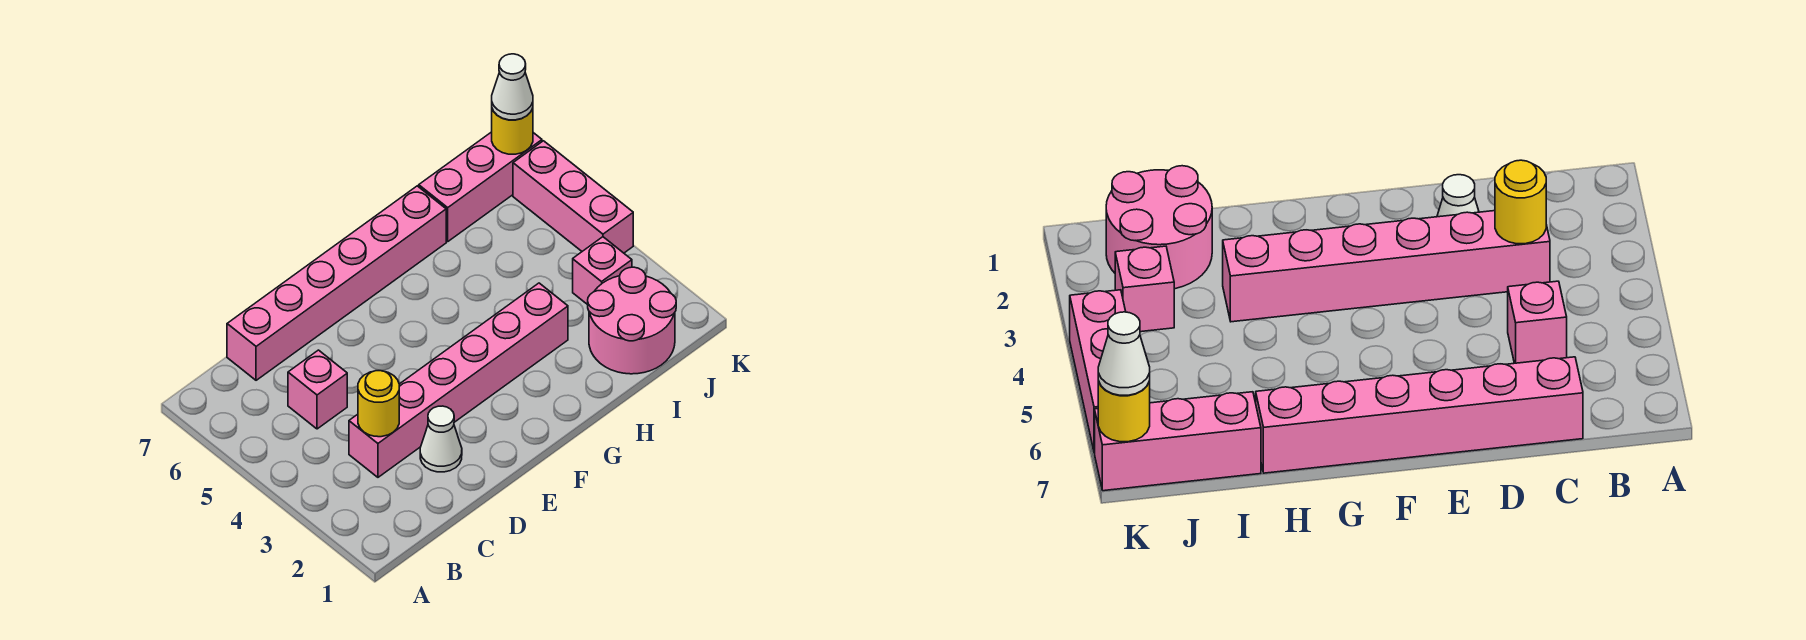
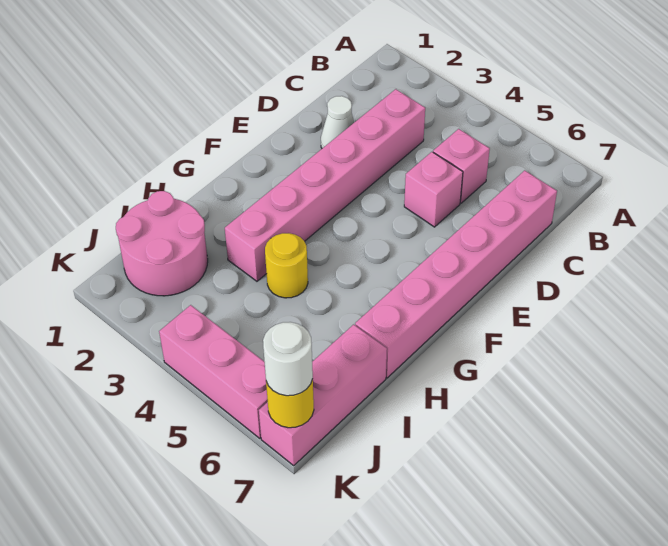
yellow round brick C3 level 2 -> yellow round brick H4 level 1
pink brick J3 level 1 -> pink brick D5 level 1
white cone K7 level 3 -> white round brick K7 level 3

